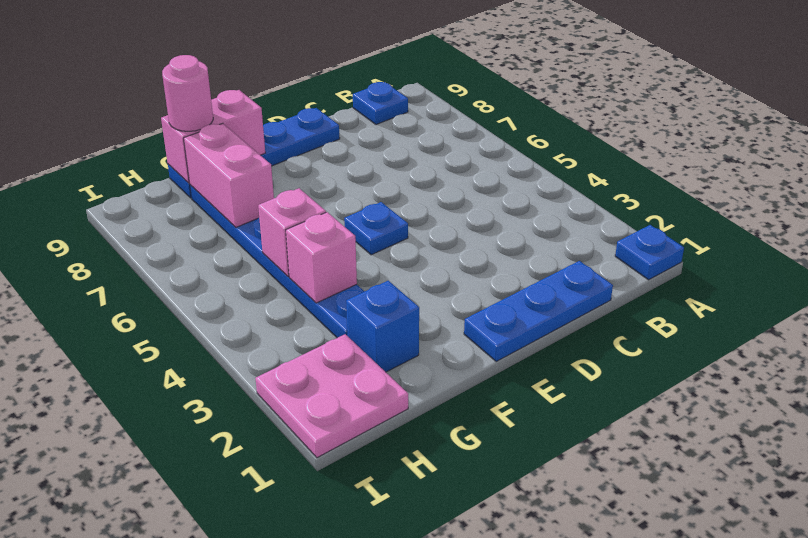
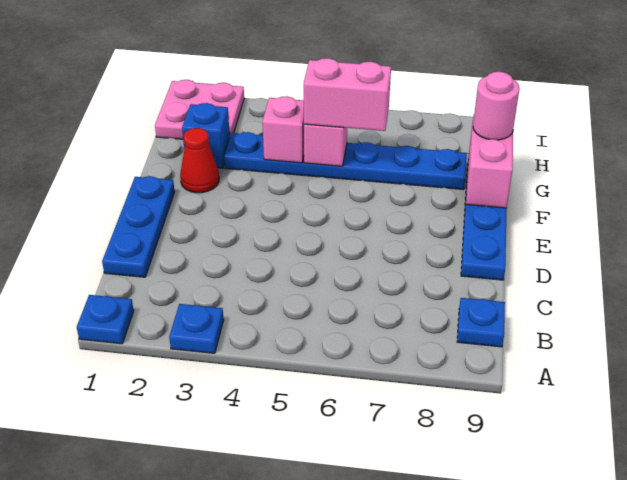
blue plate E5 level 1 -> blue plate A3 level 1
none -> red cone F2 level 1
pink brick G7:G8 level 2 -> pink brick G5:G6 level 3

